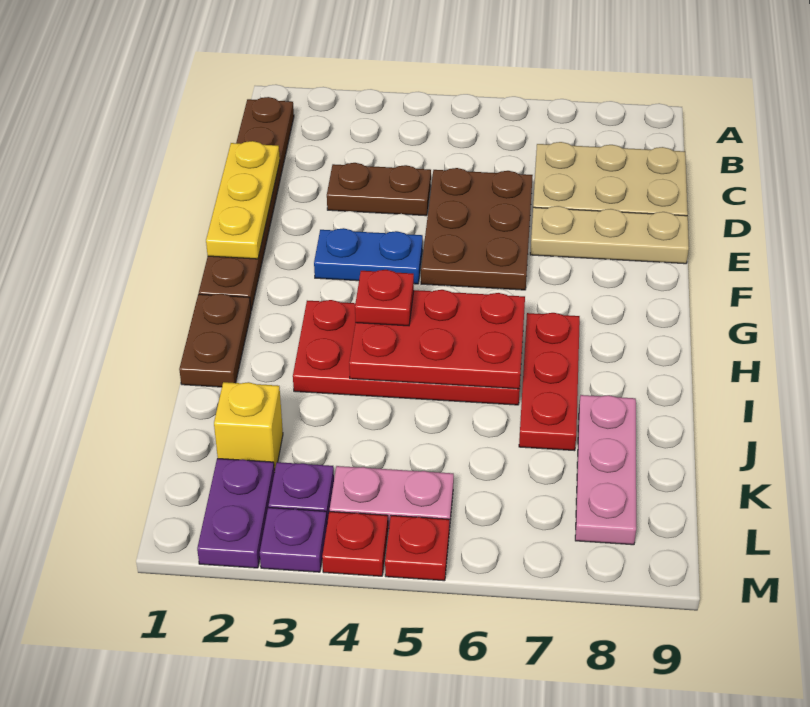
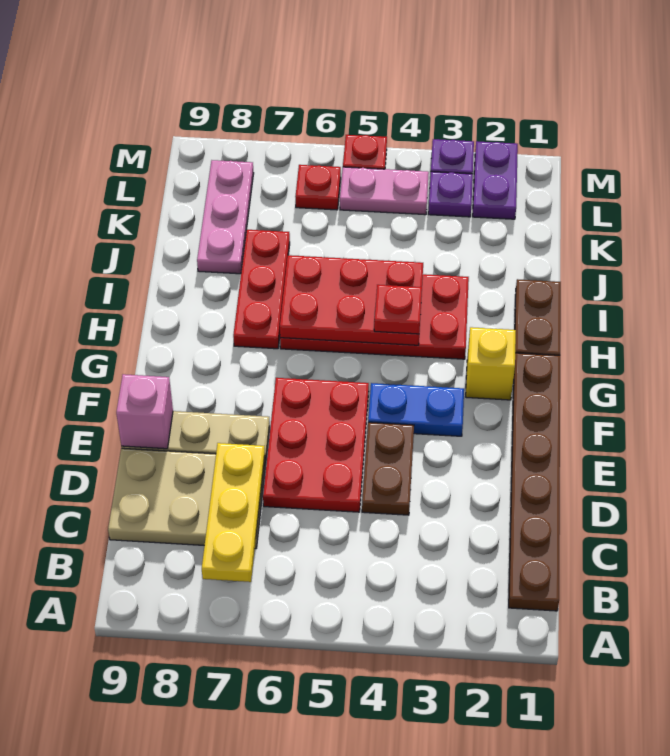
yellow plate D1:F1 level 2 -> yellow plate B7:D7 level 2
brown plate D3:D4 level 1 -> brown plate D4:E4 level 1
brown plate D5:F6 level 1 -> red plate D5:F6 level 1
none -> pink brick E9 level 2
yellow brick K2 level 1 -> yellow brick G2 level 1
red plate M4 level 1 -> red plate L6 level 1

